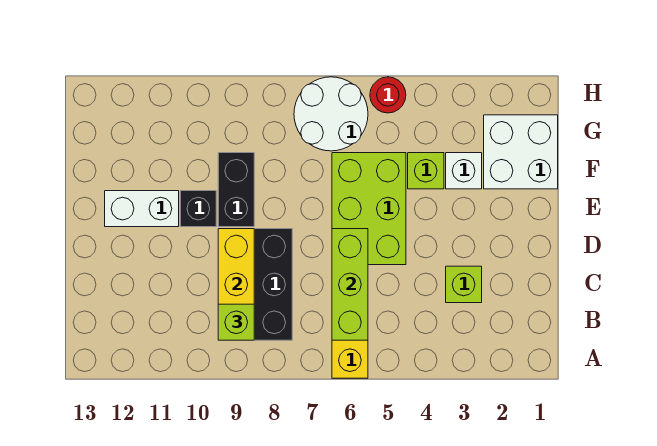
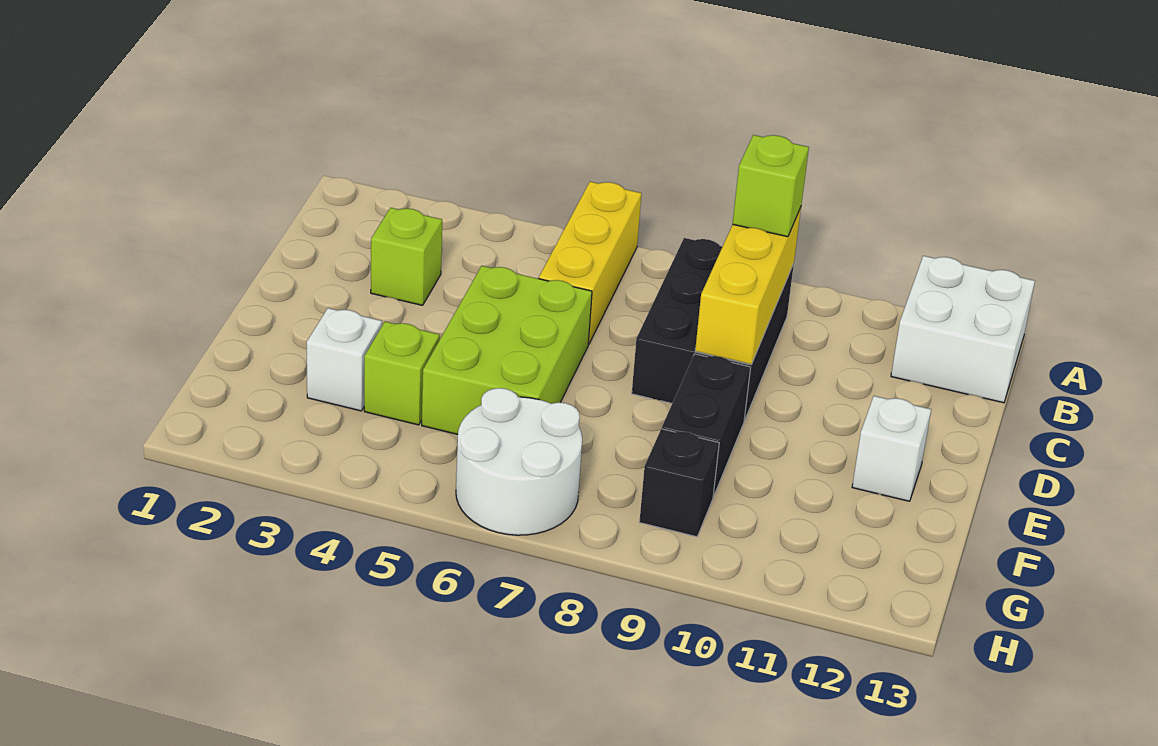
lime brick B6:D6 level 2 -> none
black brick E10 level 1 -> black brick G9 level 1
white brick E11:E12 level 1 -> white brick E12 level 1
white brick F1:G2 level 1 -> white brick A12:B13 level 1
red round brick H5 level 1 -> none

